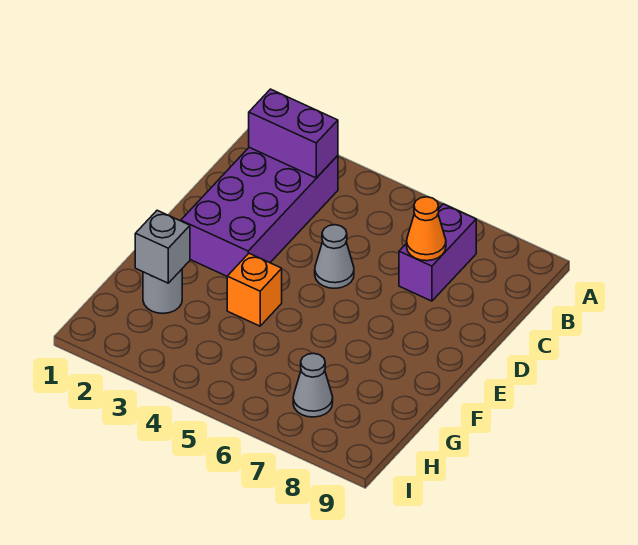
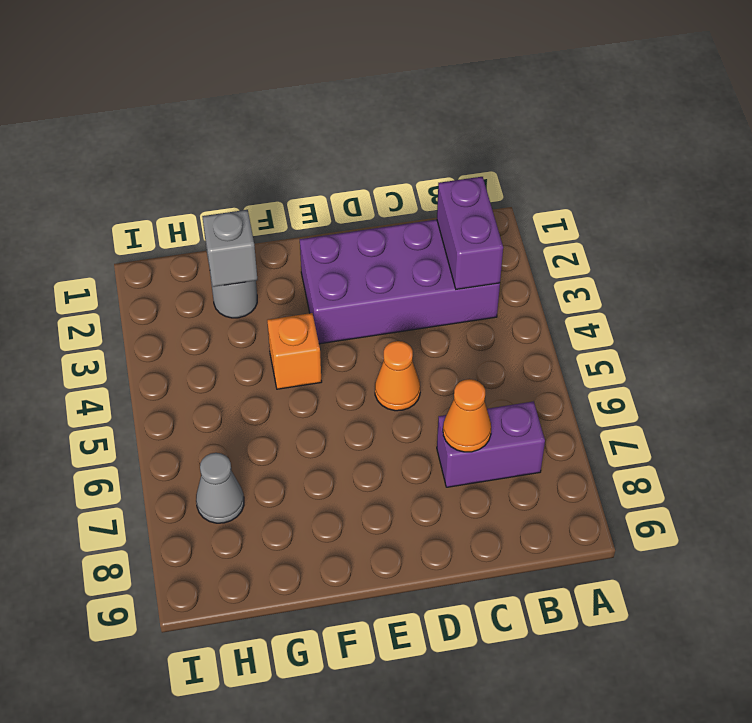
grey cone D5 level 1 -> orange cone D5 level 1

